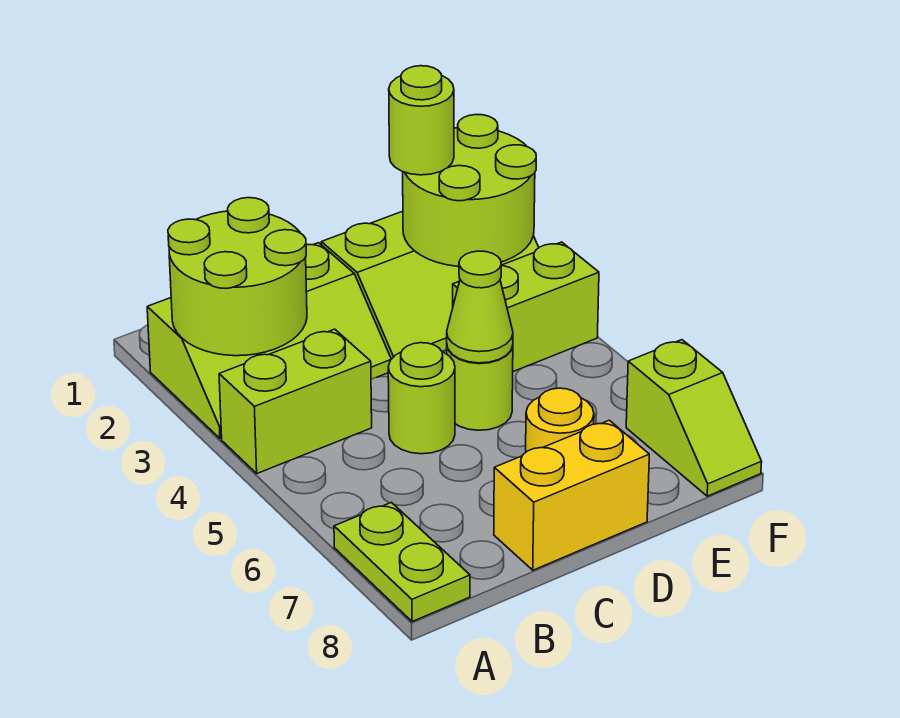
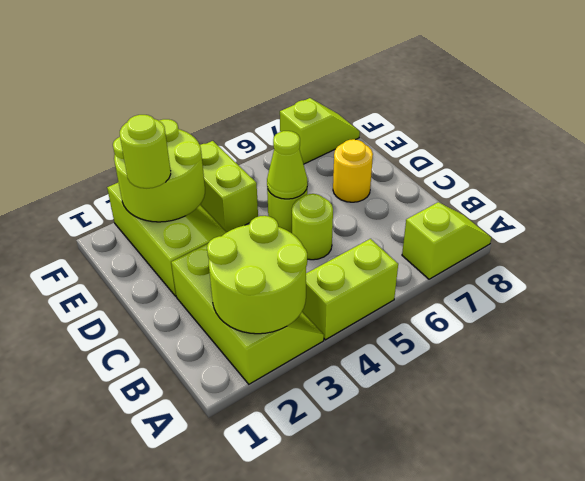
lime brick A4:B4 level 1 -> lime brick A4:A5 level 1
lime plate A7:A8 level 1 -> lime slope A7:A8 level 1 top 7
yellow brick C8:D8 level 1 -> none

